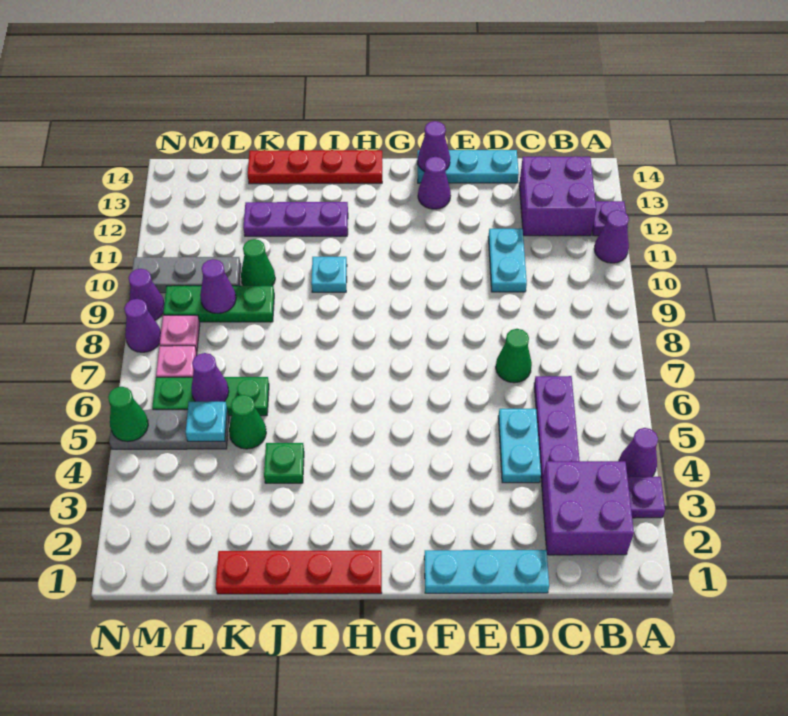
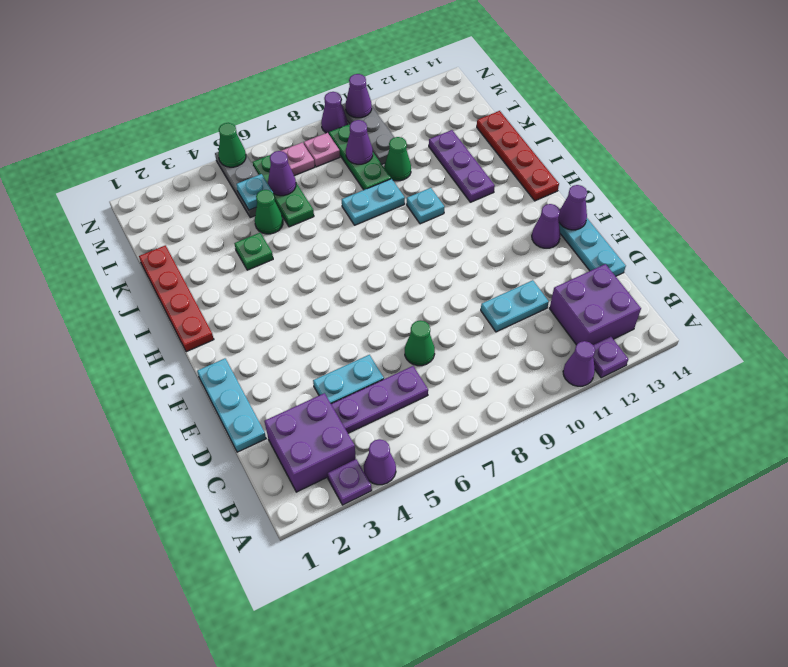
none -> cyan plate J8:J9 level 1
purple cone N8 level 1 -> purple cone N10 level 2

